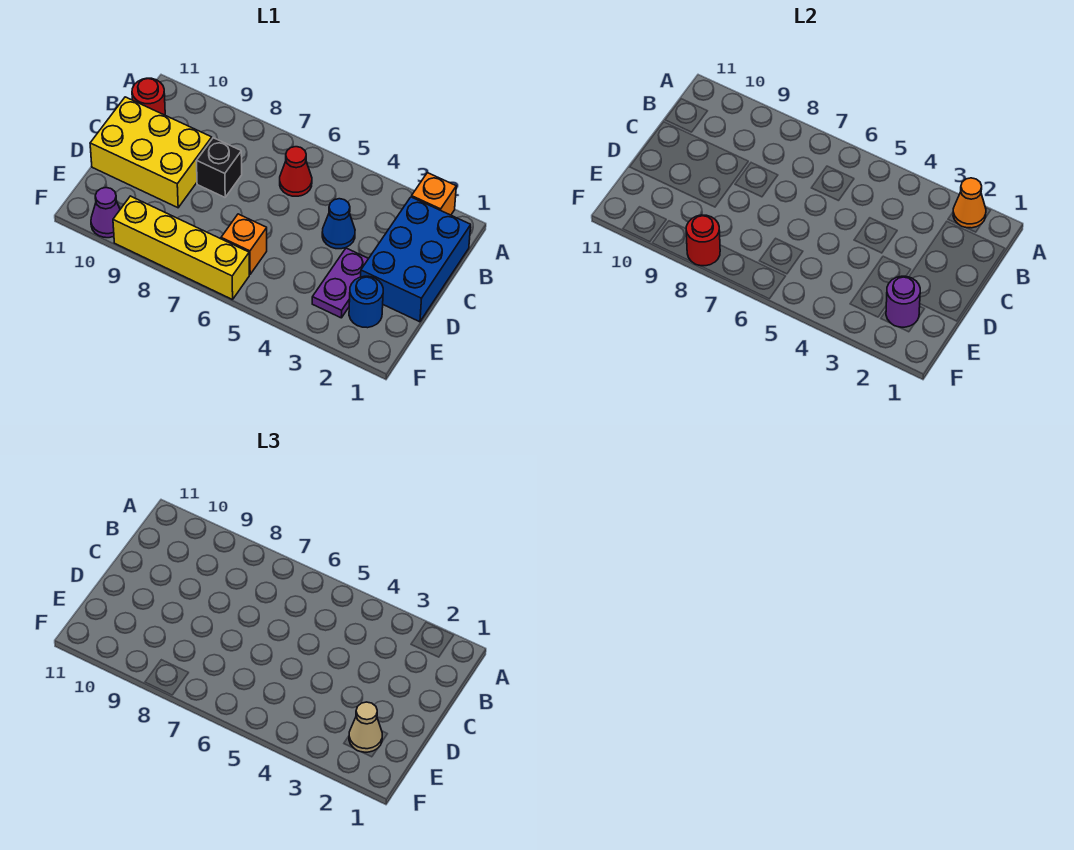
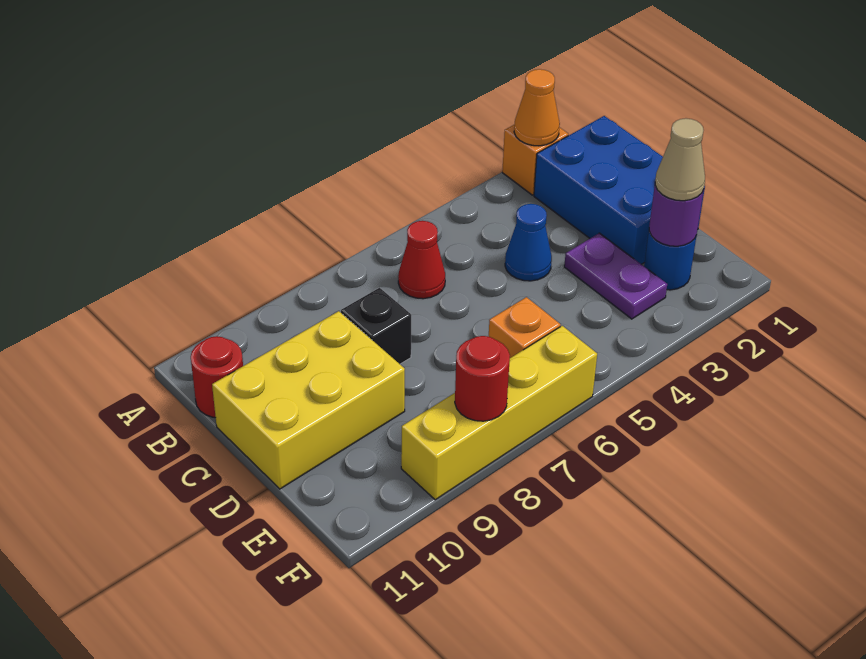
purple cone F10 level 1 -> none

